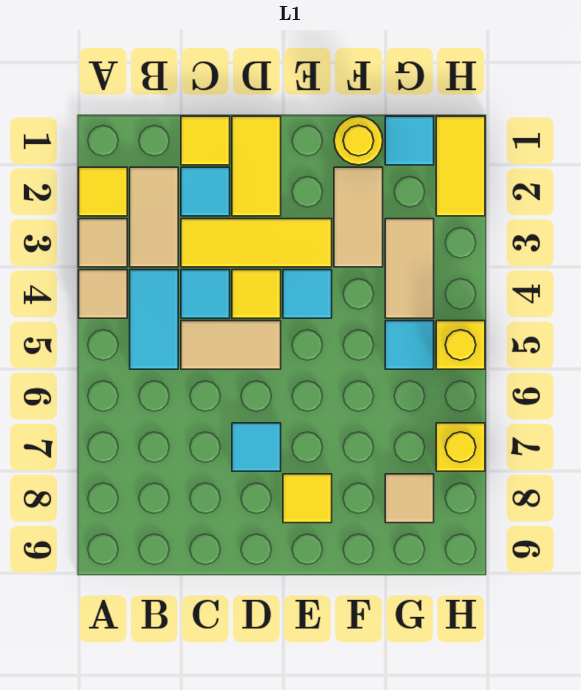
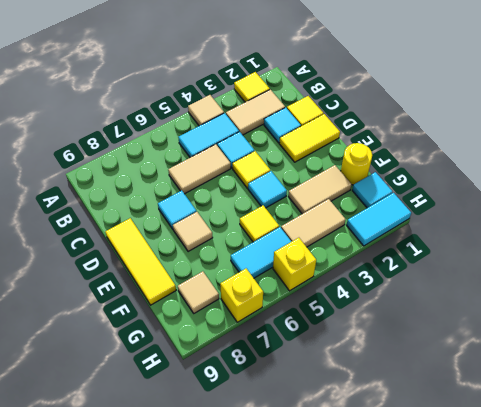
tan tile A3 level 1 -> tan tile E7 level 1
yellow tile C3:E3 level 1 -> yellow tile D9:F9 level 1
tan tile C5:D5 level 1 -> tan tile C5:C6 level 1
yellow tile E8 level 1 -> yellow tile F5 level 1
cyan tile G5 level 1 -> cyan tile G5:G6 level 1
yellow tile H1:H2 level 1 -> cyan tile H1:H2 level 1

